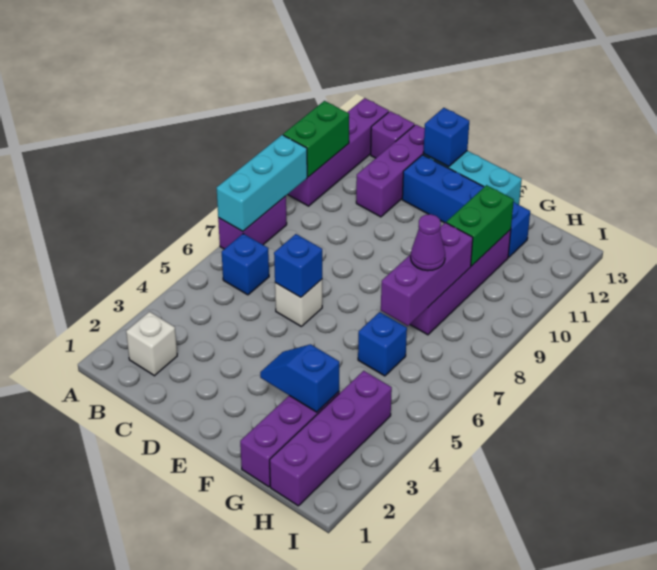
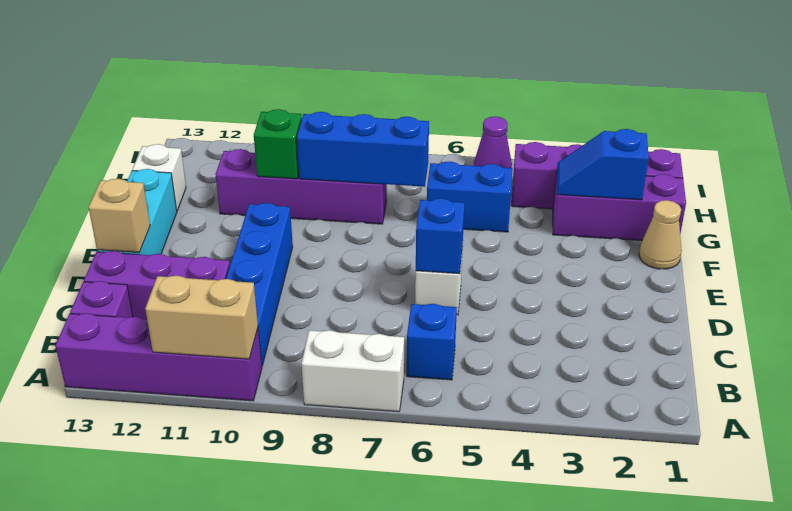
purple brick A7:A8 level 1 -> white brick A7:A8 level 1
cyan brick A7:A9 level 2 -> none
green brick A10:A11 level 2 -> tan brick A10:A11 level 2
white brick B2 level 1 -> white brick G13 level 1
blue brick D12:G12 level 1 -> blue brick B10:E10 level 1
blue brick D13 level 2 -> tan brick D13 level 2
none -> tan cone F1 level 1
blue slope F3:G3 level 2 top G -> blue slope G2:G3 level 2 top 2
blue brick G6 level 1 -> blue brick G5:G6 level 1
purple brick G7:G9 level 2 -> blue brick G7:G9 level 2
purple cone G8 level 3 -> purple cone I5 level 1
green brick G10:G11 level 2 -> green brick G10 level 2

